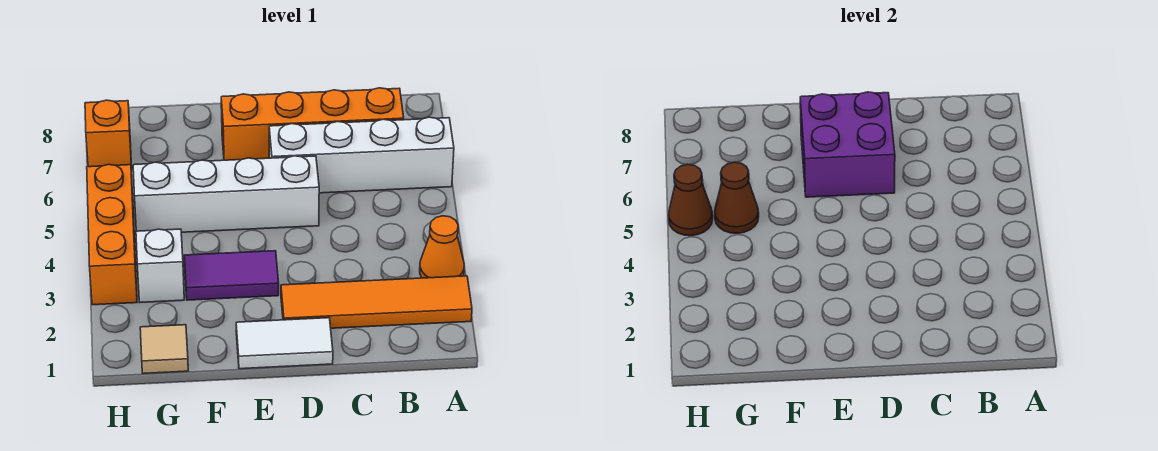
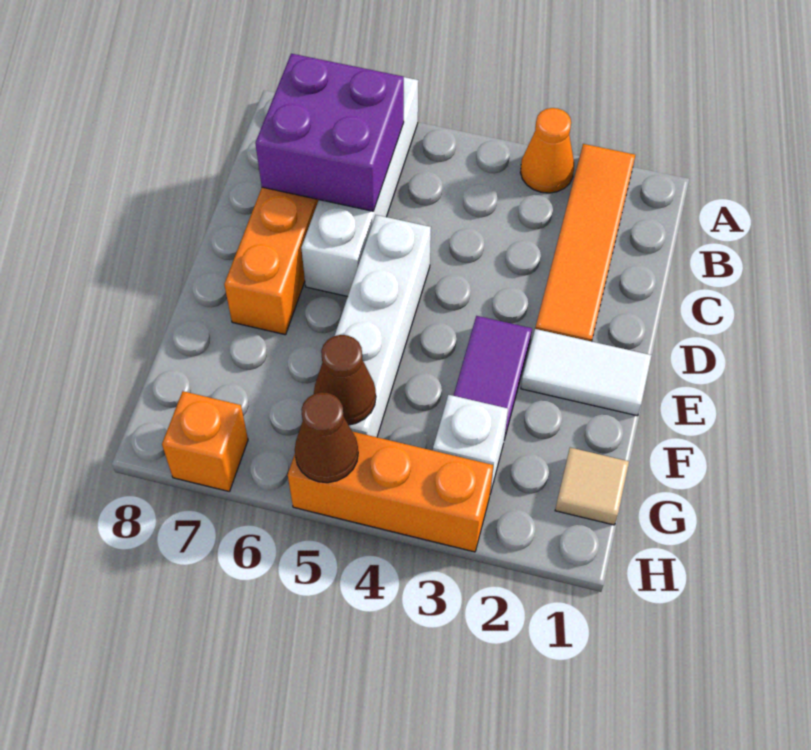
white tile D1:E1 level 1 -> white tile E1:E2 level 1
purple brick D6:E7 level 2 -> purple brick B6:C7 level 2

